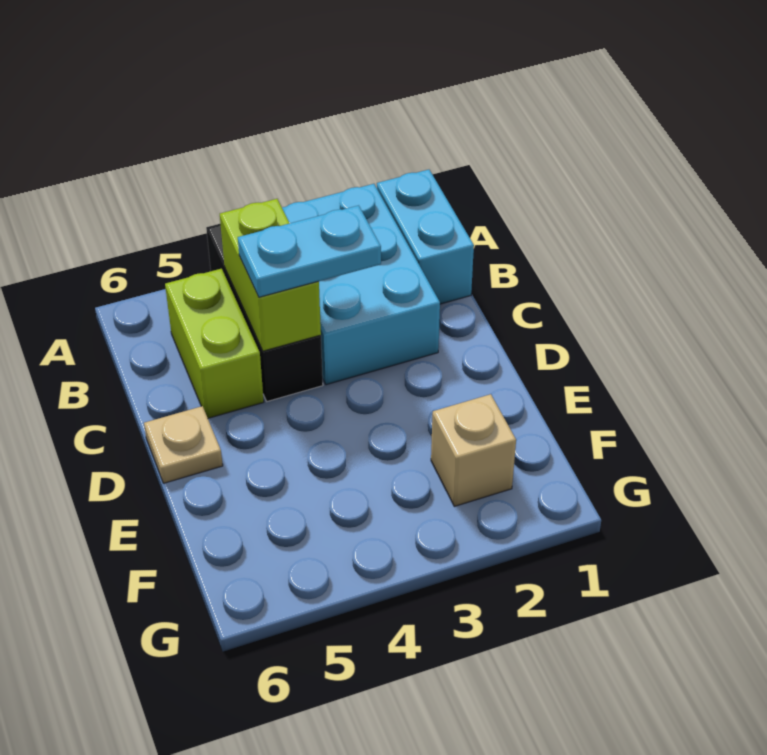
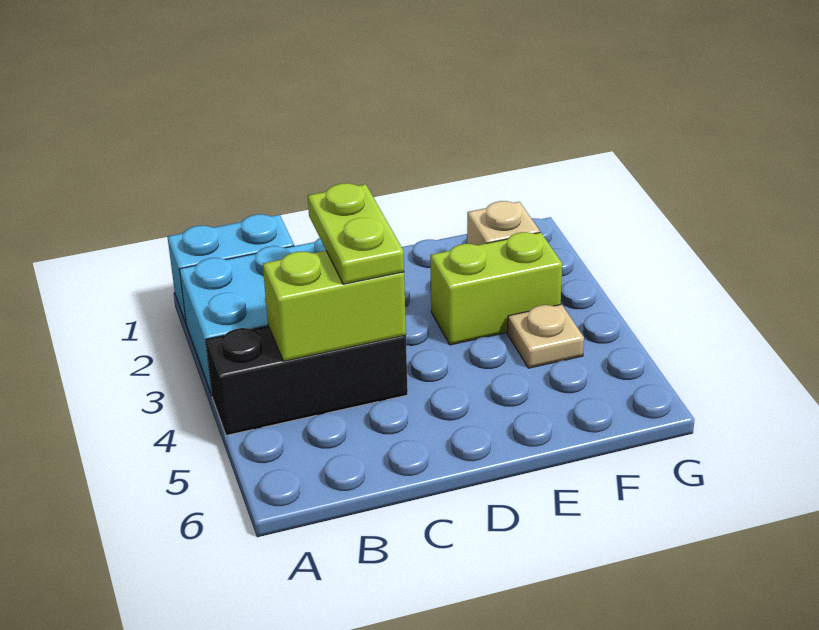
lime brick B5:C5 level 1 -> lime brick E3:F3 level 1
cyan plate C3:C4 level 3 -> lime plate C3:C4 level 3
tan plate D6 level 1 -> tan plate F4 level 1

